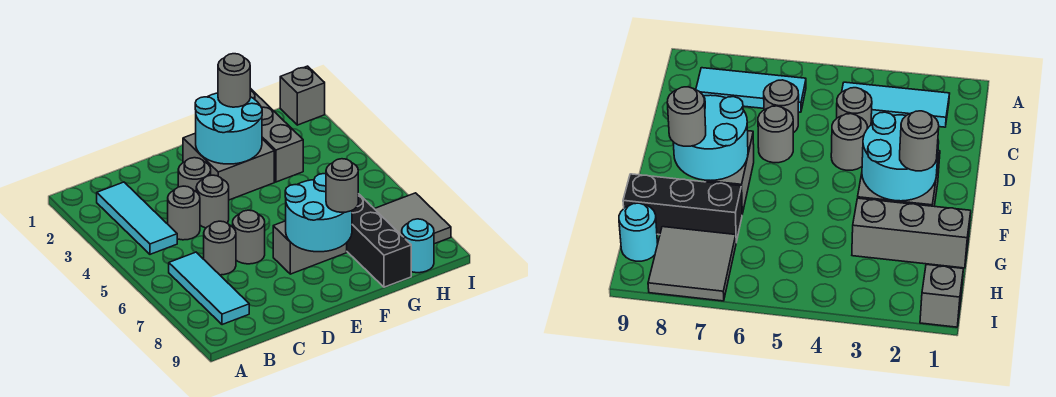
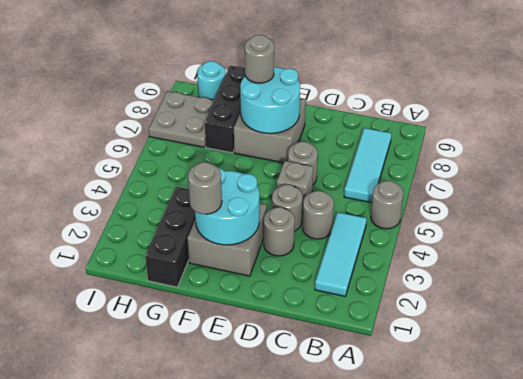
grey round brick C6 level 1 -> grey round brick A5 level 1
grey brick E7:F7 level 1 -> grey brick E7:F8 level 1
grey brick G1:G3 level 1 -> black brick G1:G3 level 1
grey tile H7:I8 level 1 -> grey plate H7:I8 level 1
grey brick I1 level 1 -> grey brick D5 level 1

